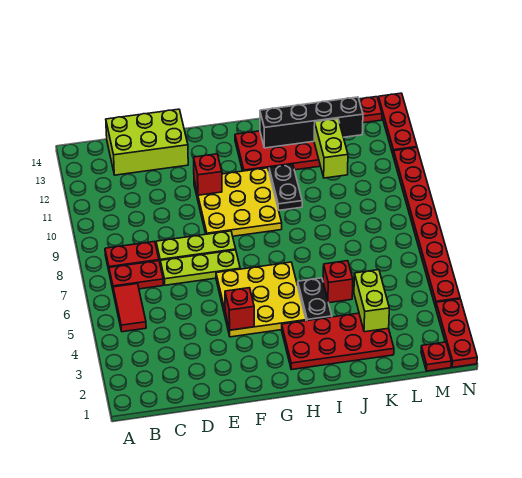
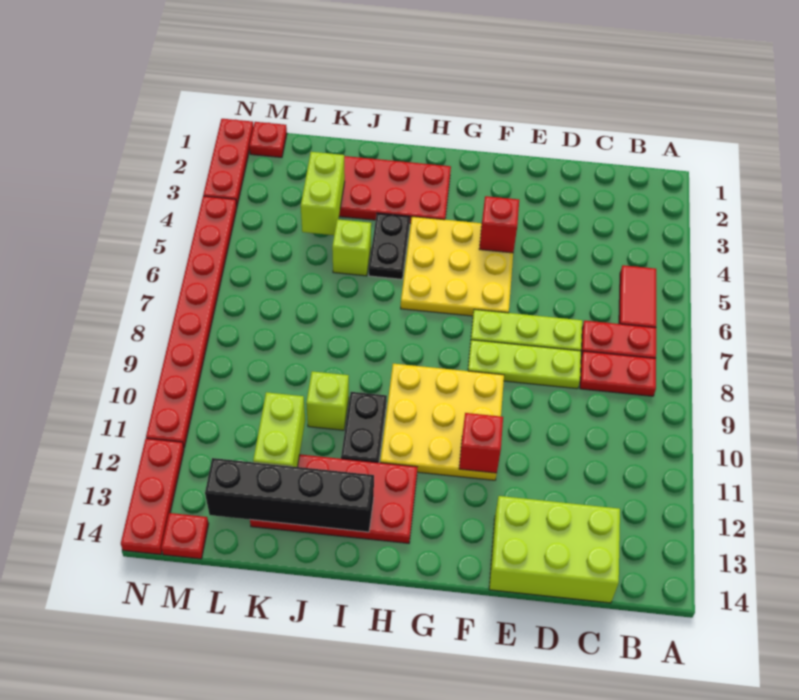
red brick J5 level 1 -> lime brick J5 level 1
none -> lime brick J10 level 1

